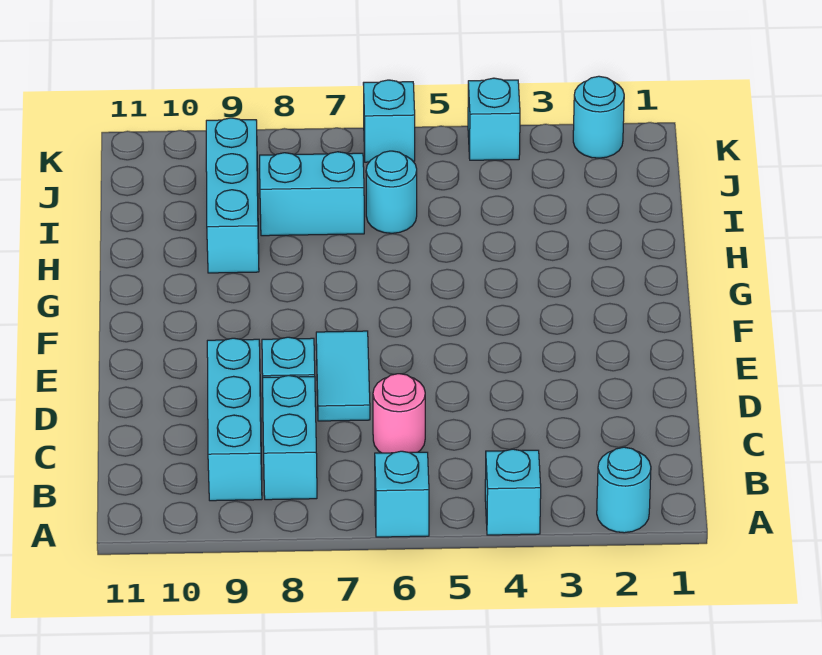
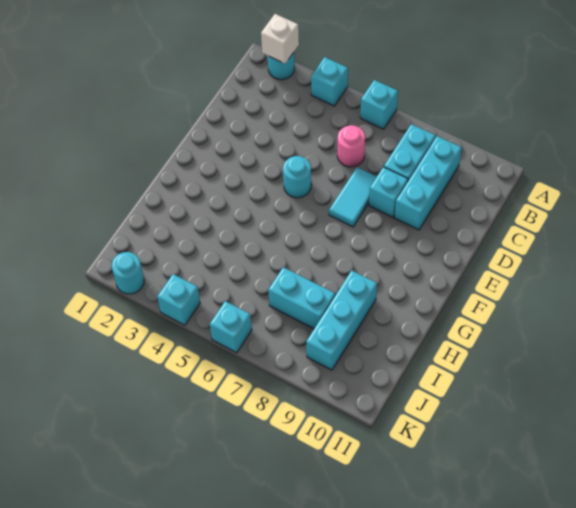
none -> white brick A2 level 2
cyan round brick I6 level 1 -> cyan round brick E5 level 1

